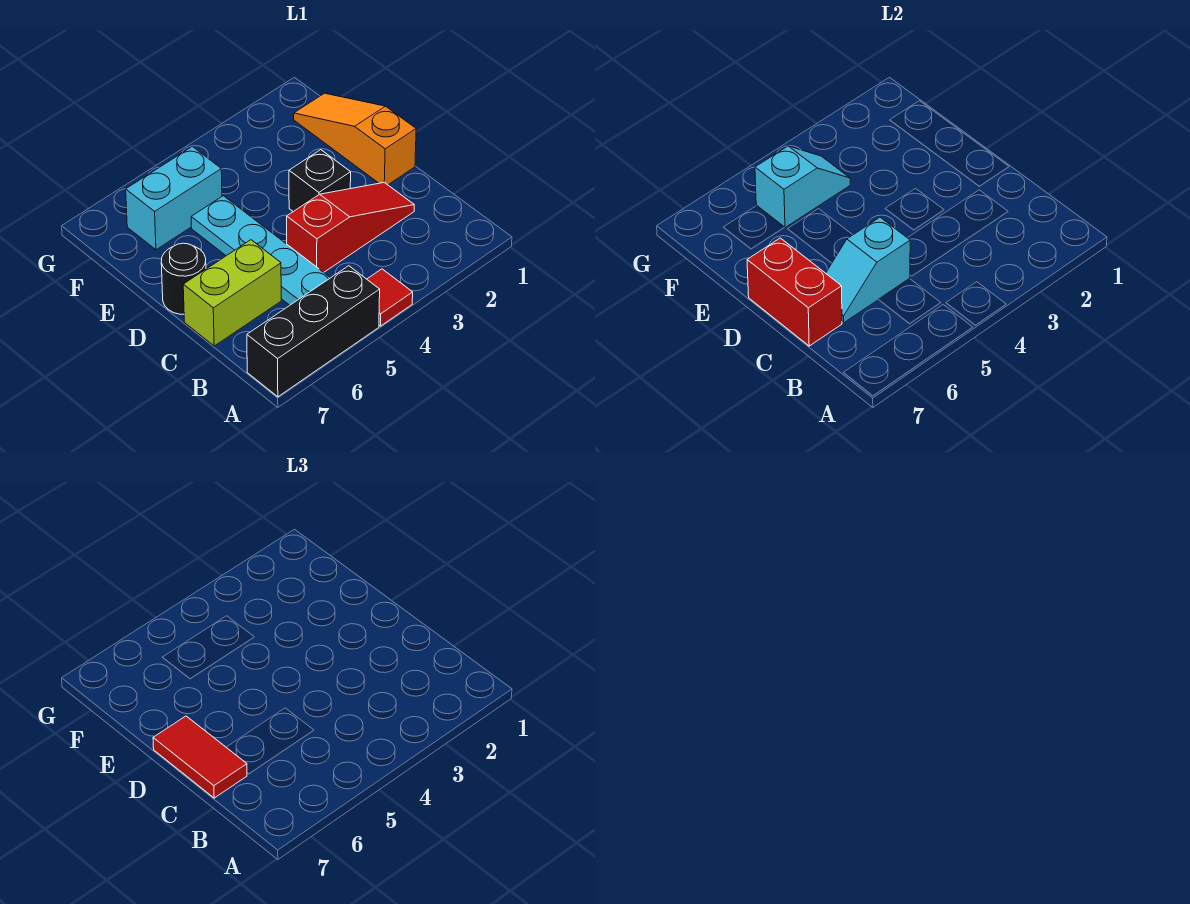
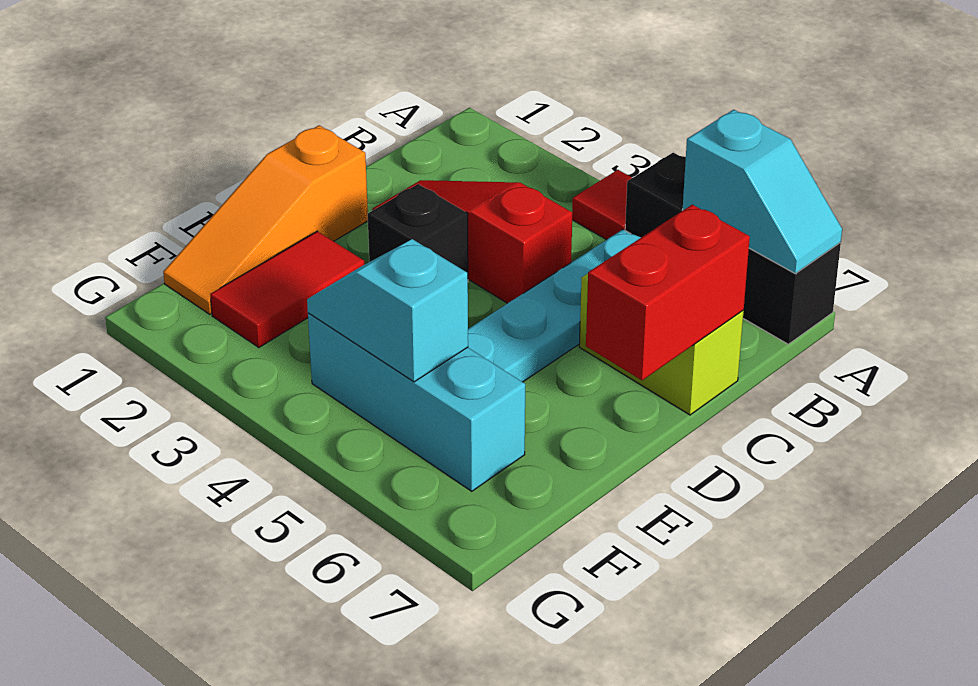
cyan slope C5:C6 level 2 top 5 -> cyan slope A6:A7 level 2 top 6
red tile C7:D7 level 3 -> red tile E2:F2 level 1
black round brick D7 level 1 -> none
cyan brick F5:F6 level 1 -> cyan brick F4:F6 level 1

